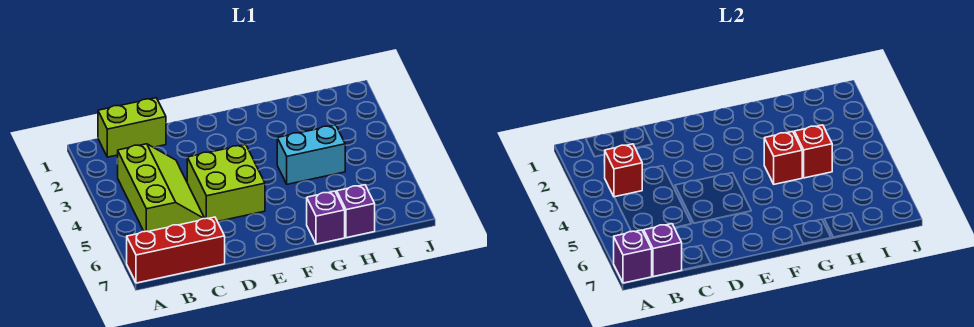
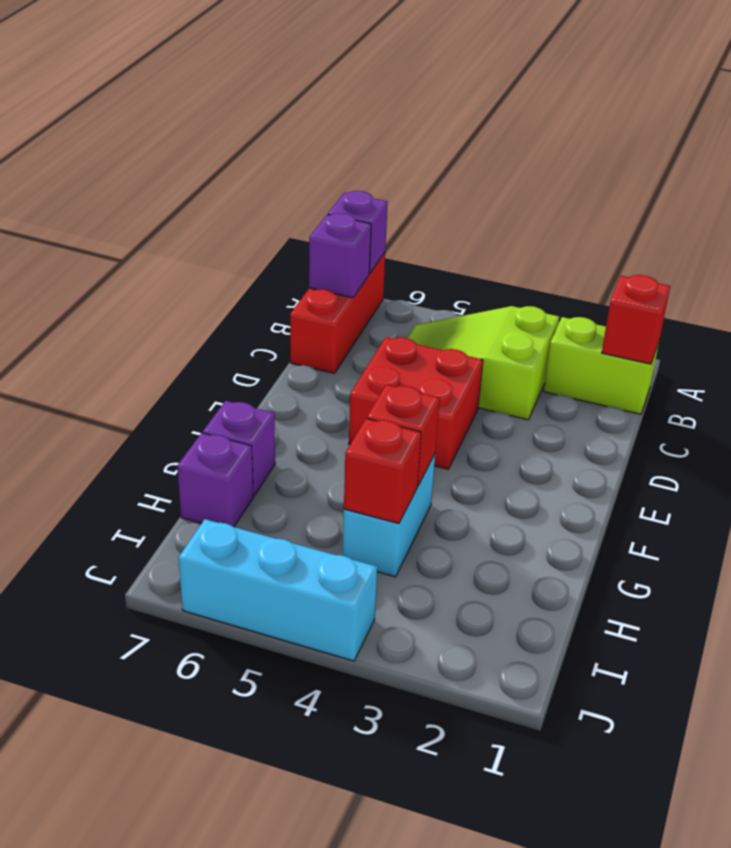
lime brick B1:C1 level 1 -> lime brick B1:B2 level 1
lime slope B3:C5 level 1 top B -> lime slope B3:C5 level 1 top 3
red brick B3 level 2 -> red brick B1 level 2
lime brick D4:E5 level 1 -> red brick D4:E5 level 1
none -> cyan brick J4:J6 level 1

